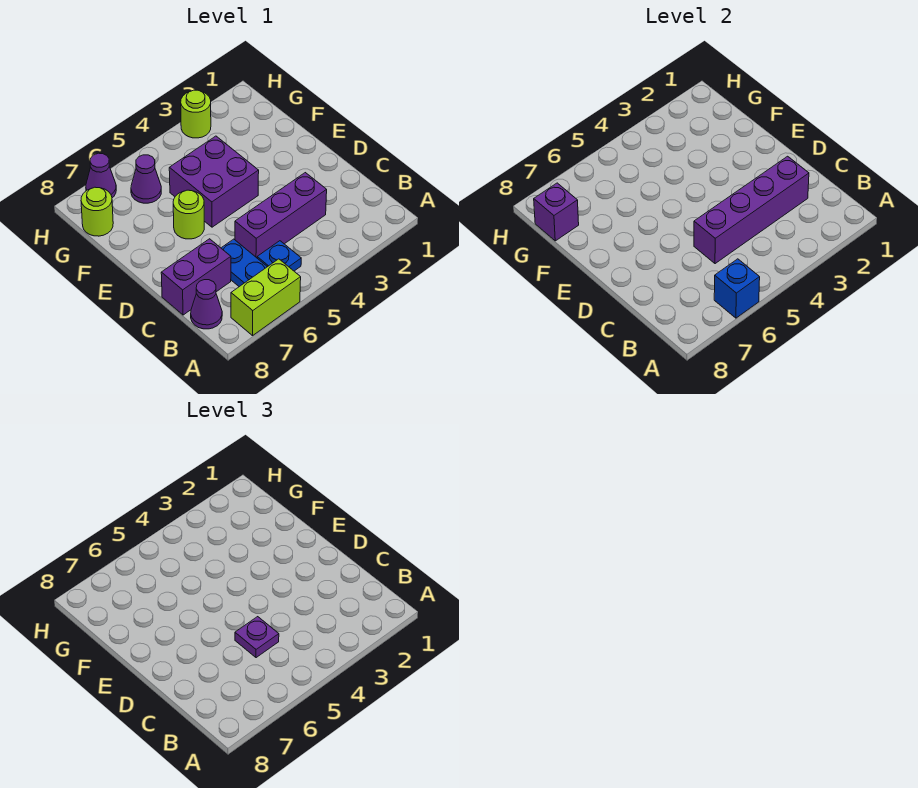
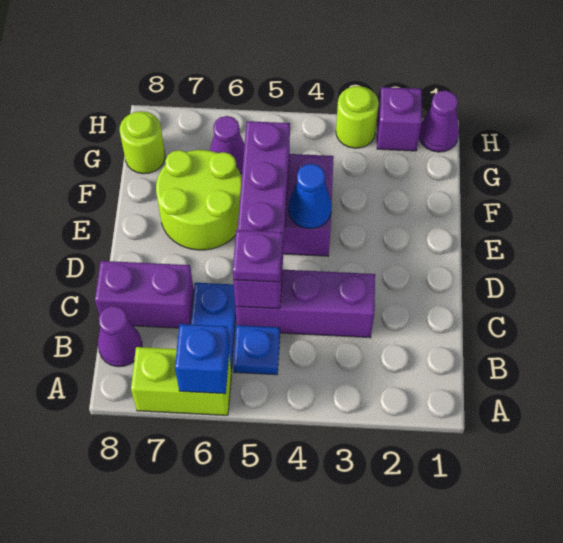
purple brick C2:C5 level 2 -> purple brick C5:F5 level 2
none -> blue cone E4 level 2
lime round brick E6 level 1 -> lime round brick E6:F7 level 1
purple brick G8 level 2 -> purple brick H2 level 1
purple cone H7 level 1 -> purple cone H1 level 1

